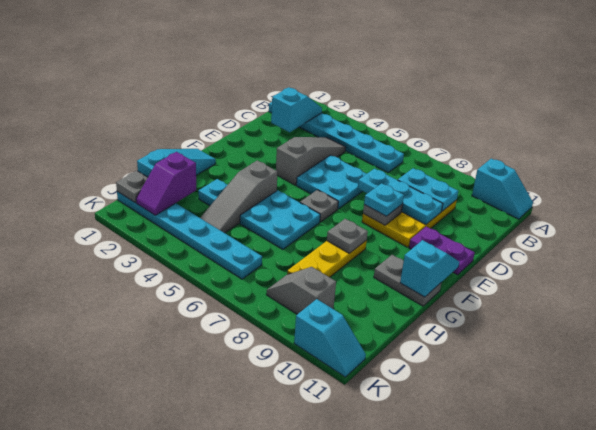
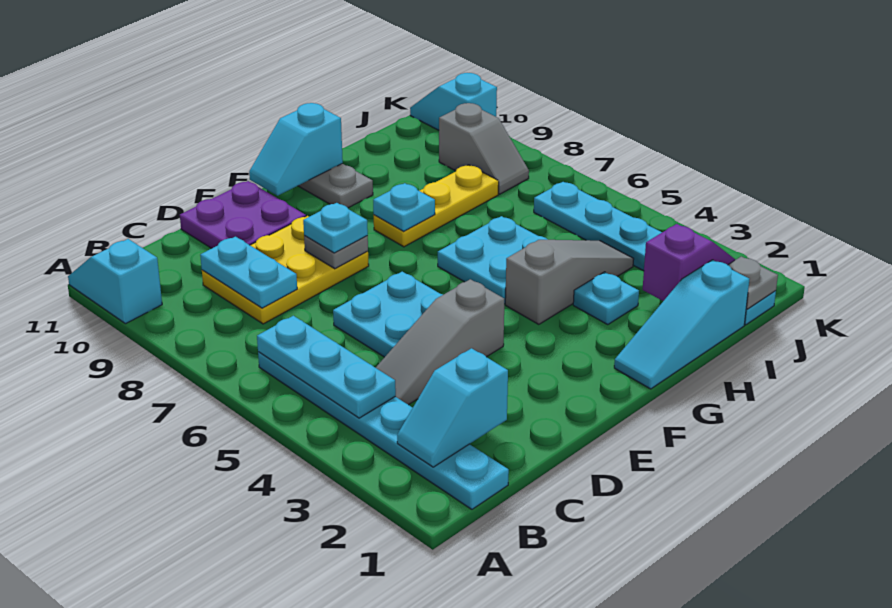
cyan plate D7:D9 level 2 -> cyan plate B4:B6 level 2
purple plate E10:E11 level 1 -> purple plate D10:E11 level 1
grey plate F6 level 1 -> none
grey plate G8 level 2 -> cyan plate G8 level 2

